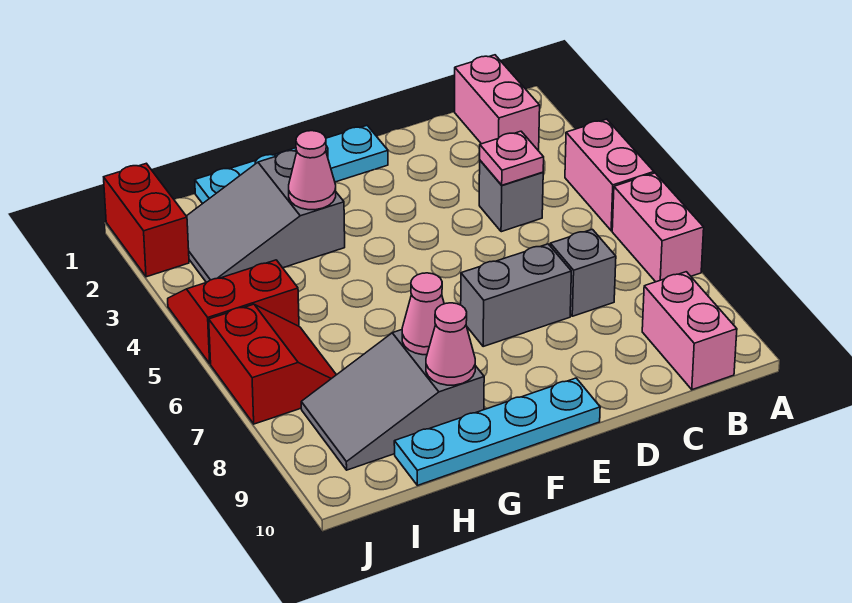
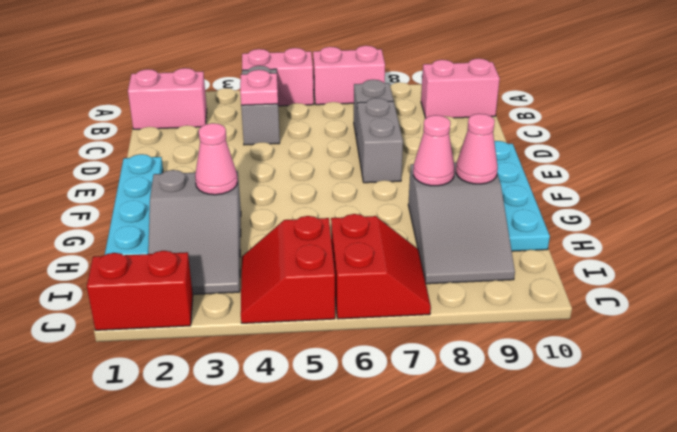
grey brick C4 level 1 -> grey brick B4:C4 level 1
red slope I6:J7 level 1 top J -> red slope I6:J7 level 1 top 6

